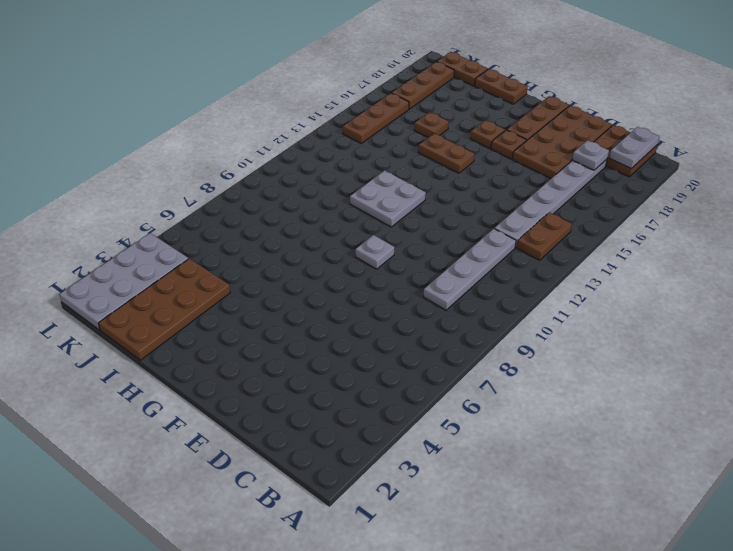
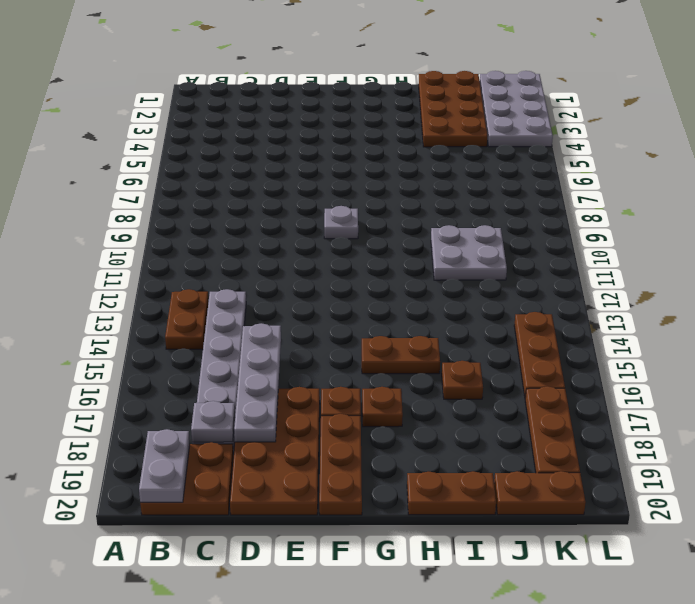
grey plate C9:C12 level 1 -> grey plate D15:D18 level 2
grey plate G11:H12 level 1 -> grey plate I10:J11 level 1

